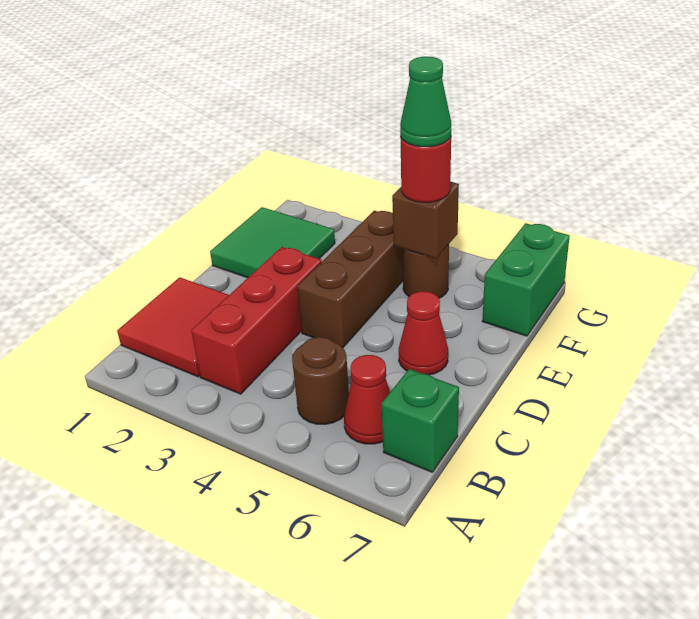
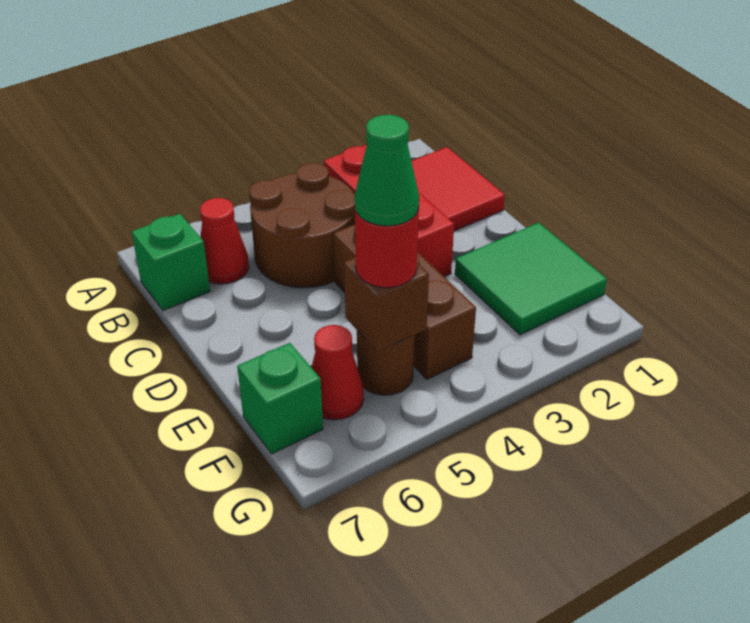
brown round brick B5 level 1 -> brown round brick B4:C5 level 1
red cone D6 level 1 -> red cone F6 level 1
green brick F7:G7 level 1 -> green brick F7 level 1

